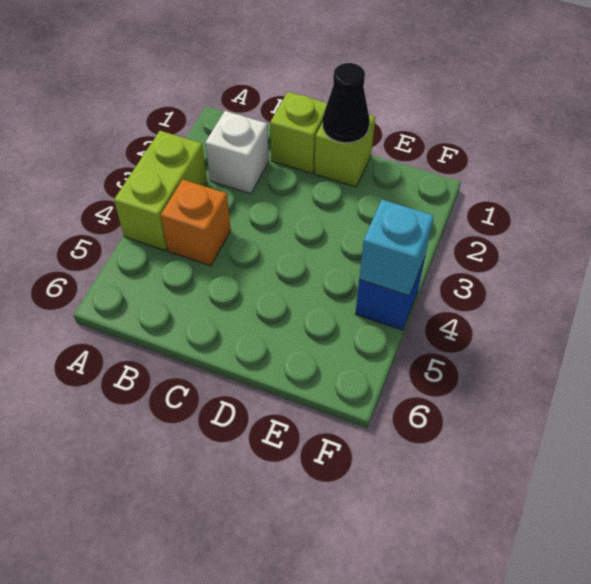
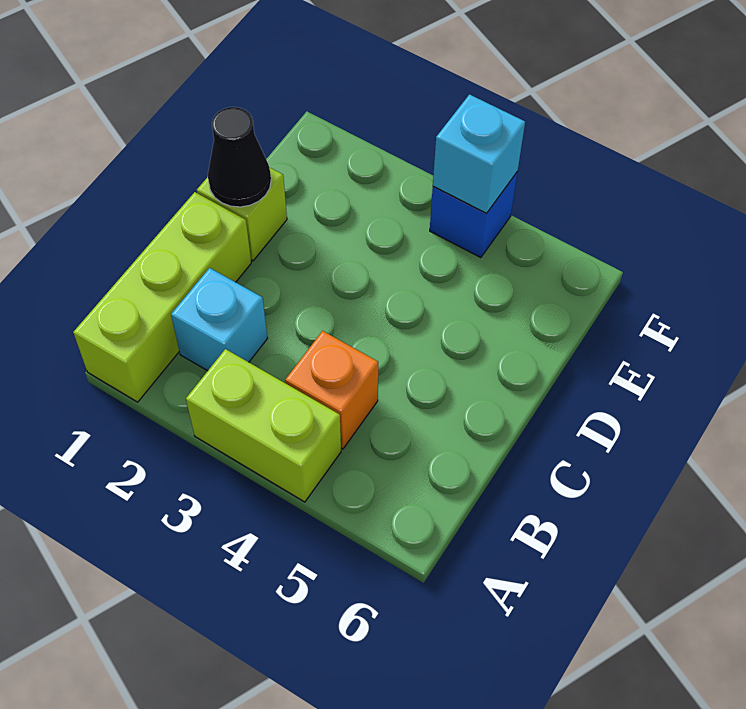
white brick B2 level 1 -> cyan brick B2 level 1
lime brick C1 level 1 -> lime brick A1:C1 level 1

